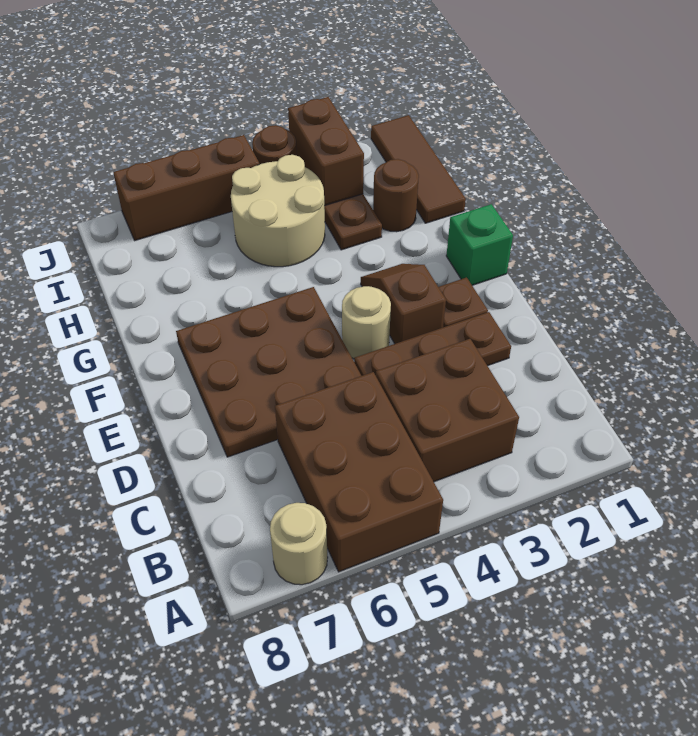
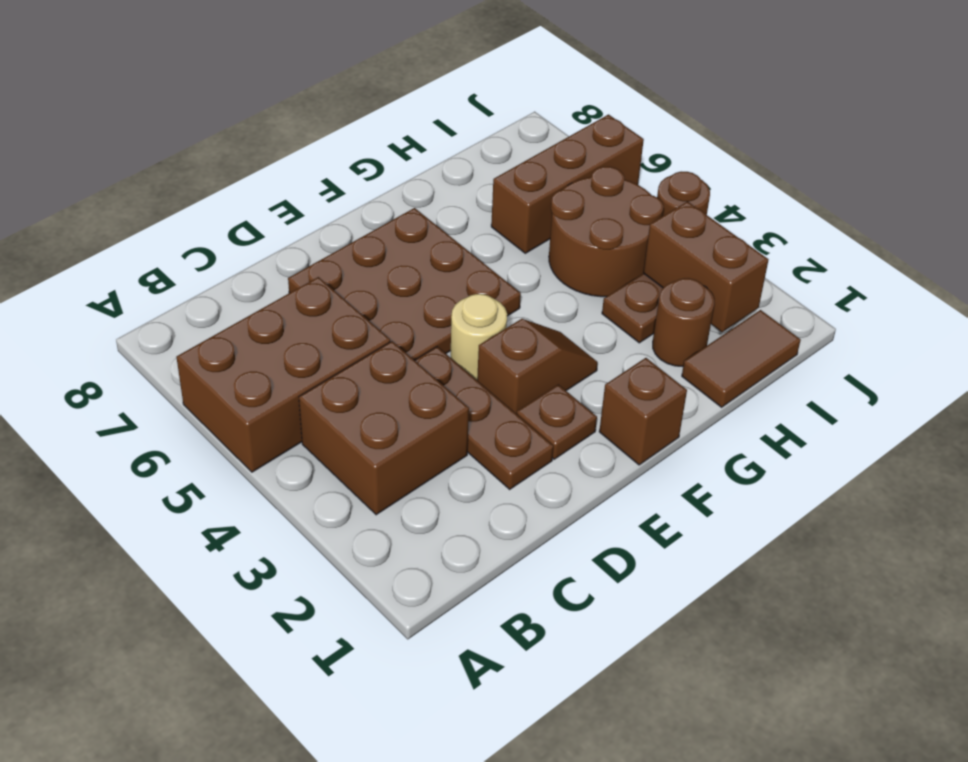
tan round brick A7 level 1 -> none
green brick F1 level 1 -> brown brick F1 level 1
brown tile H1:J1 level 1 -> brown tile H1:I1 level 1
tan round brick H4:I5 level 1 -> brown round brick H4:I5 level 1
brown brick I3:J3 level 2 -> brown brick I2:I3 level 2
brown brick J5:J7 level 1 -> brown brick H6:J6 level 1

